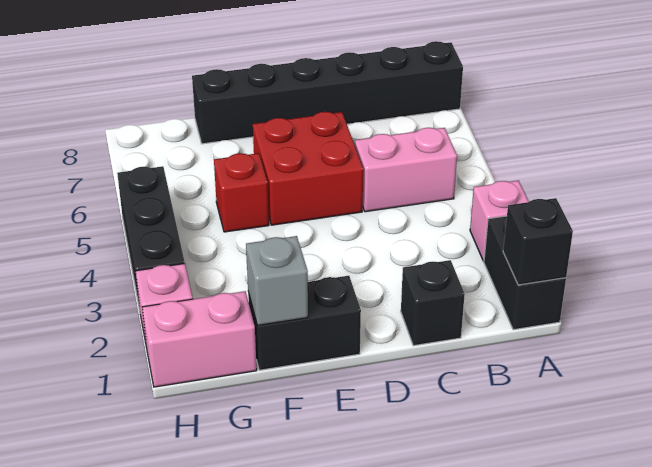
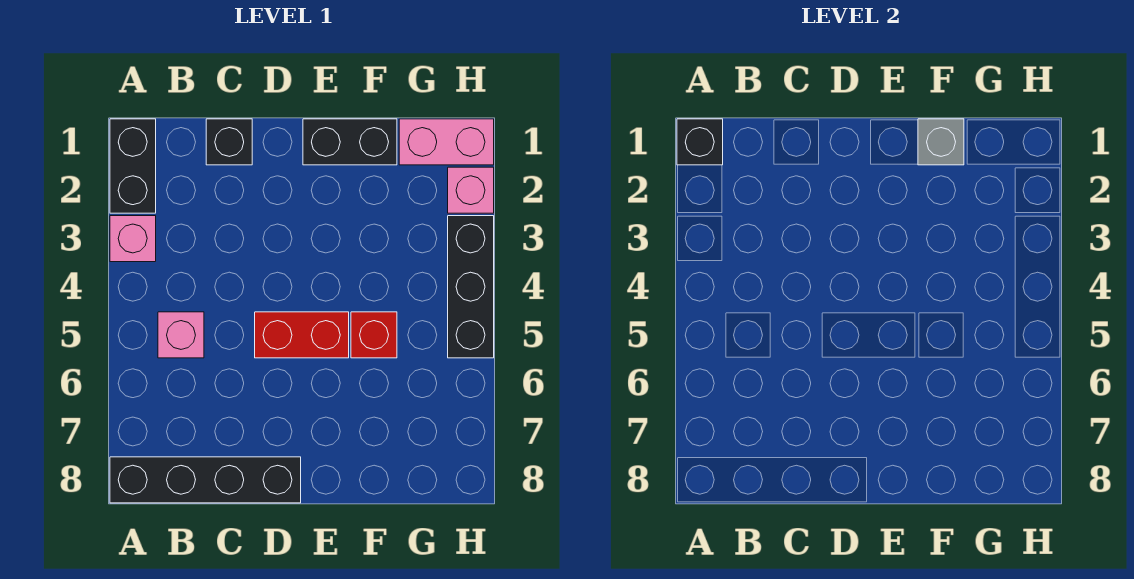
black brick A8:F8 level 1 -> black brick A8:D8 level 1
pink brick B5:C5 level 1 -> pink brick B5 level 1
red brick D5:E6 level 1 -> red brick D5:E5 level 1

